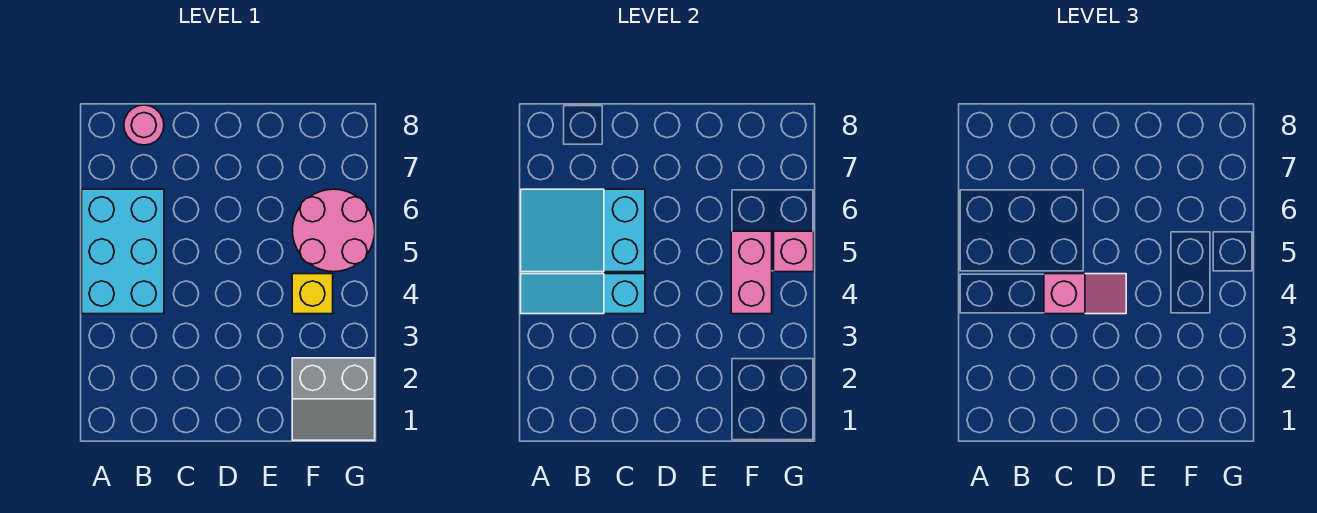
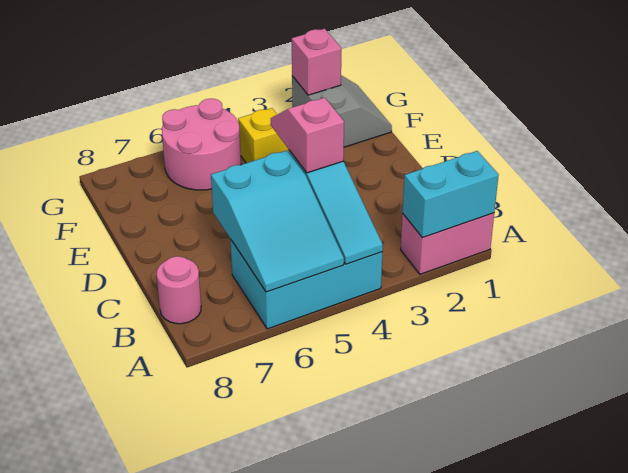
none -> cyan brick A1:A2 level 2
pink brick F4:F5 level 2 -> pink brick A1:A2 level 1
pink brick G5 level 2 -> pink brick G2 level 2

